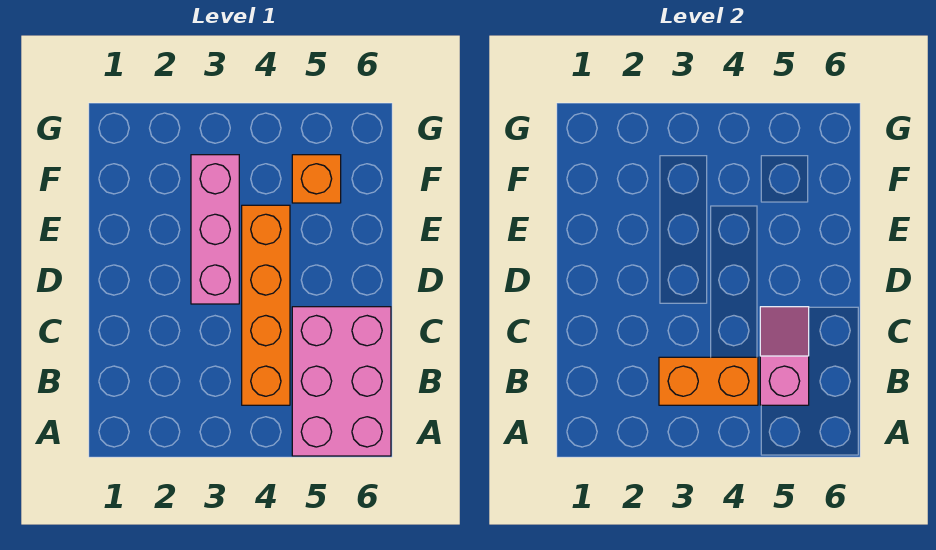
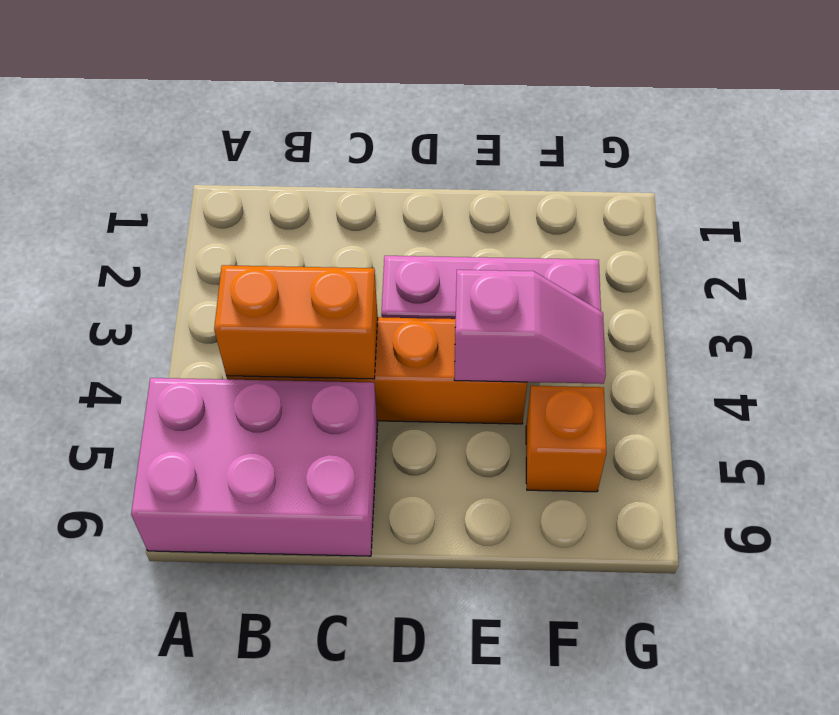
orange brick B3:B4 level 2 -> orange brick B4:C4 level 2
pink slope B5:C5 level 2 top B -> pink slope E4:F4 level 2 top E

